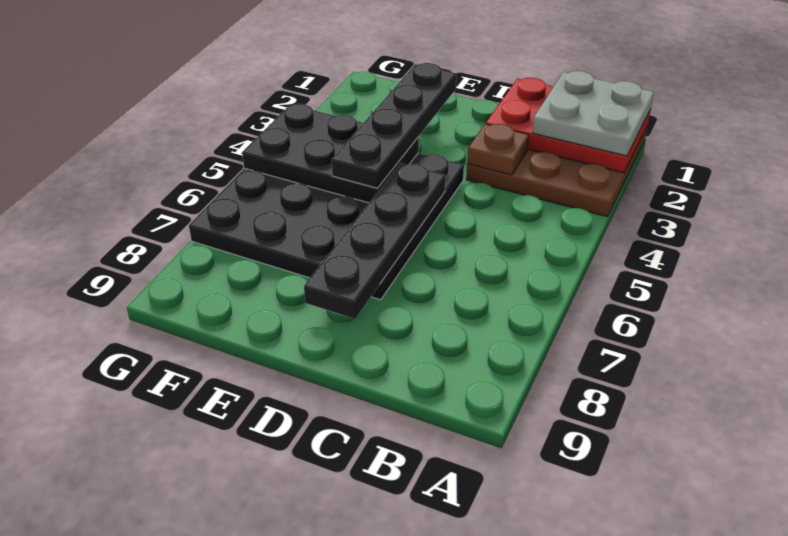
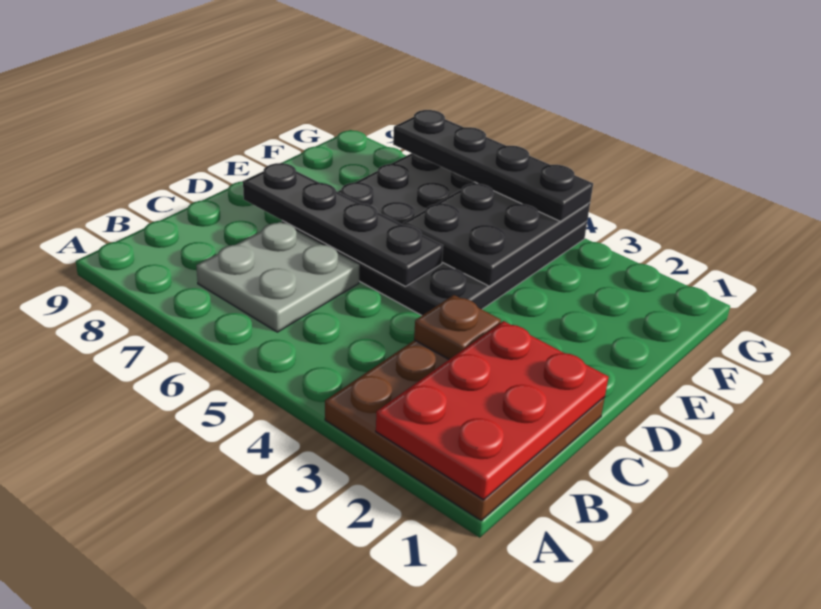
grey plate A1:B2 level 3 -> grey plate B6:C7 level 1
black plate E2:E5 level 3 -> black plate G4:G7 level 3

